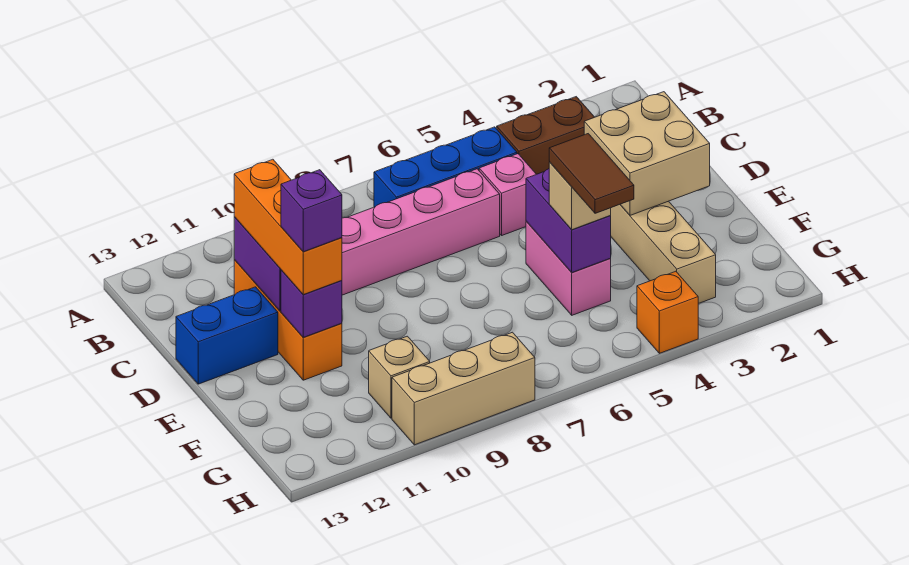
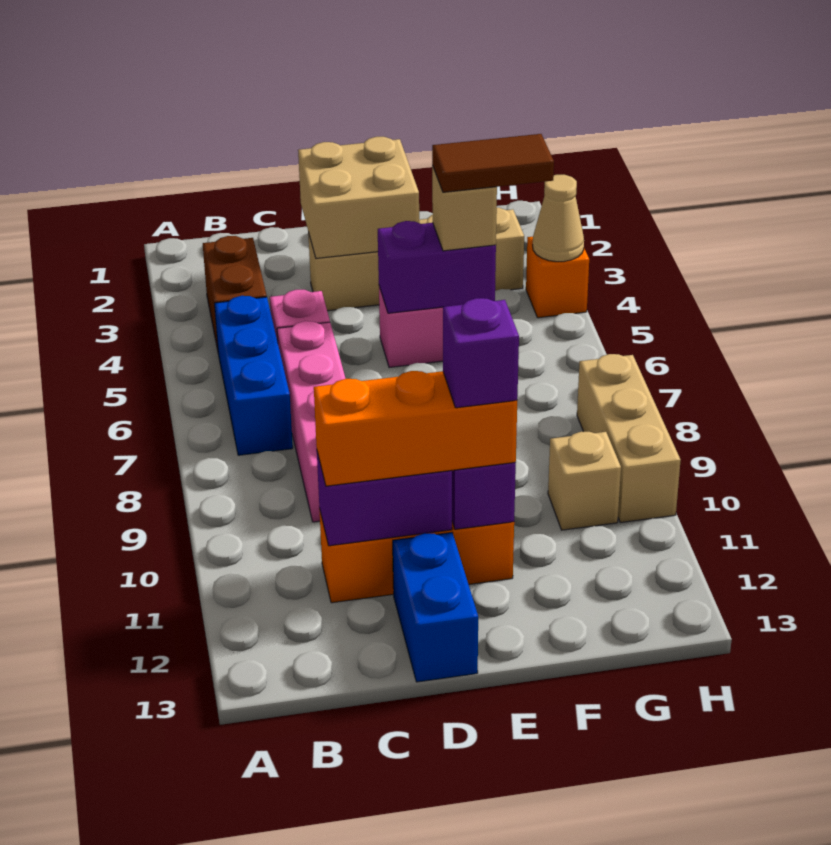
none -> tan cone H4 level 2

